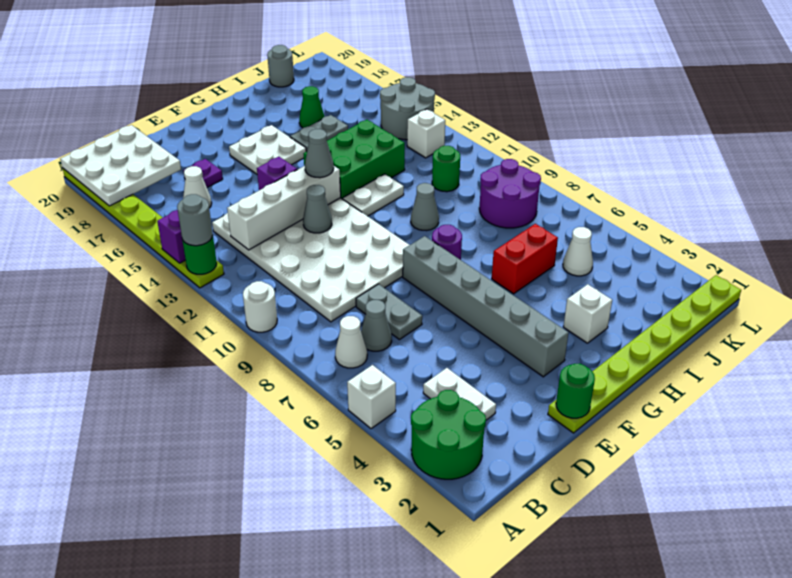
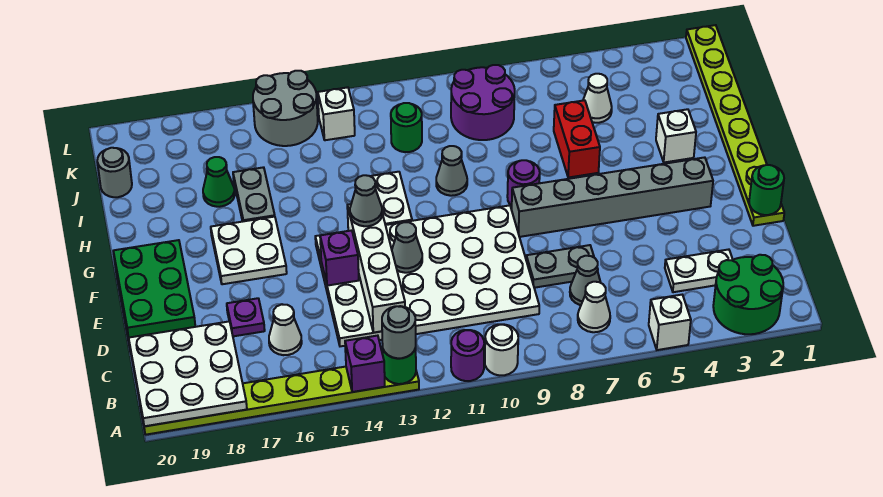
none -> purple round brick A11 level 1
green brick G13:I14 level 1 -> green brick D19:F20 level 1

